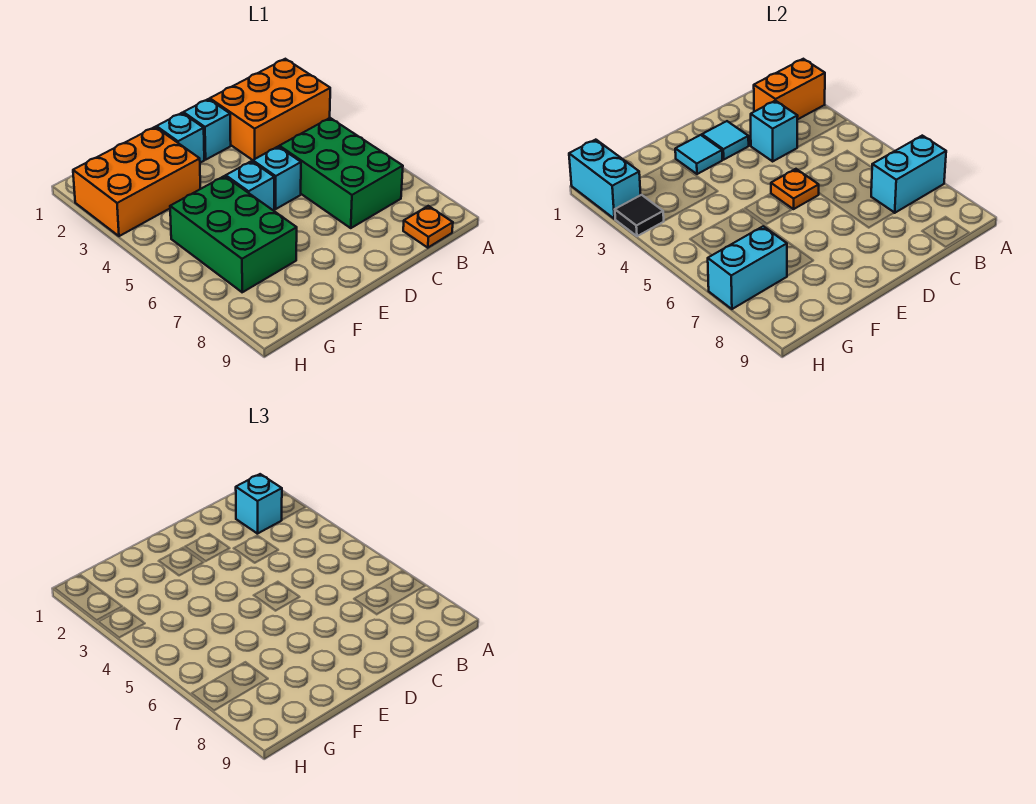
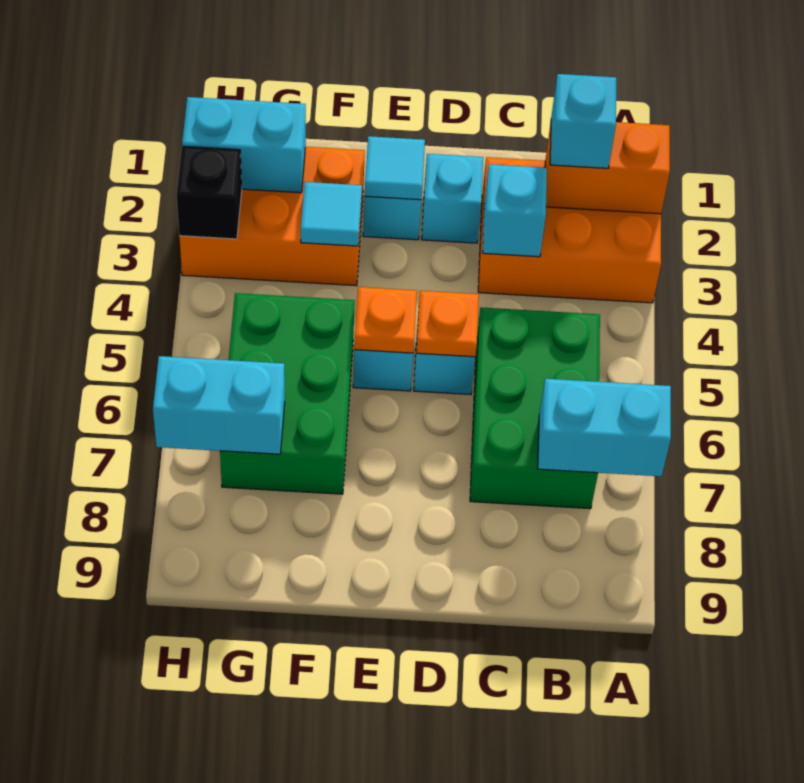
orange plate B9 level 1 -> orange plate E5 level 2
cyan tile D2 level 2 -> cyan tile F3 level 2
cyan brick H1:H2 level 2 -> cyan brick G2:H2 level 2
black tile H3 level 2 -> black brick H3 level 2

